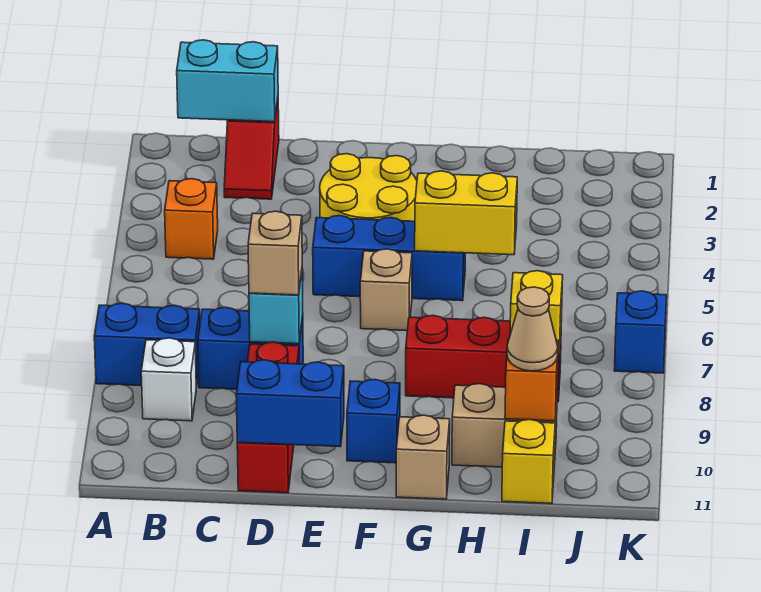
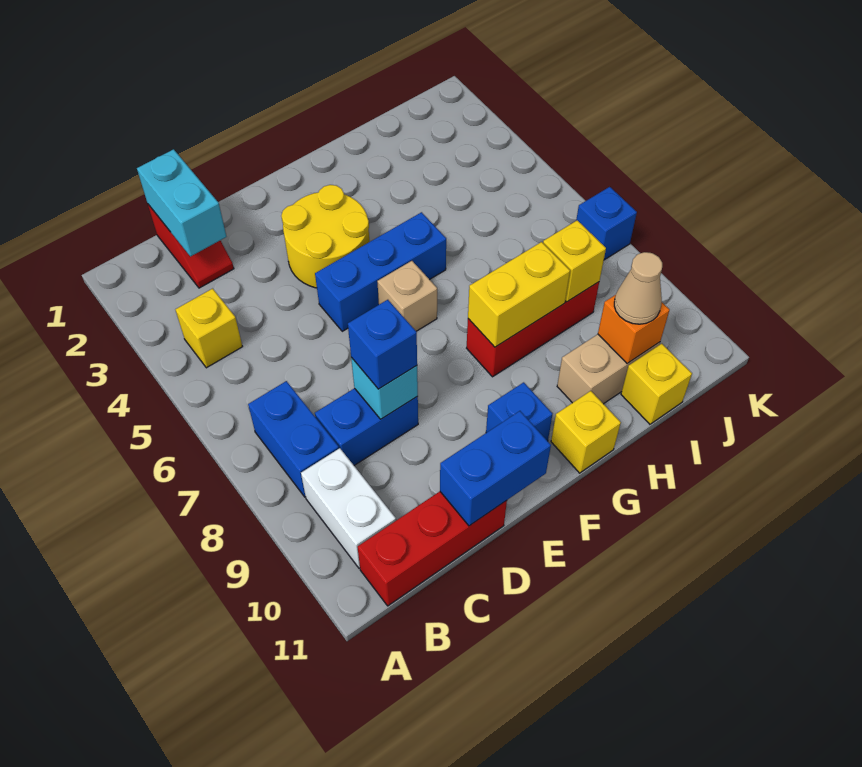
blue brick A8:B8 level 1 -> blue brick B7:B8 level 1
cyan brick B1:C1 level 2 -> cyan brick C1:C2 level 2
orange brick B4 level 1 -> yellow brick B4 level 1
white brick B9 level 1 -> white brick B9:B10 level 1
tan brick D8 level 3 -> blue brick D8 level 3
red brick D9:D11 level 1 -> red brick B11:D11 level 1
yellow brick G5:H5 level 2 -> yellow brick G8:H8 level 2
tan brick G11 level 1 -> yellow brick G11 level 1

